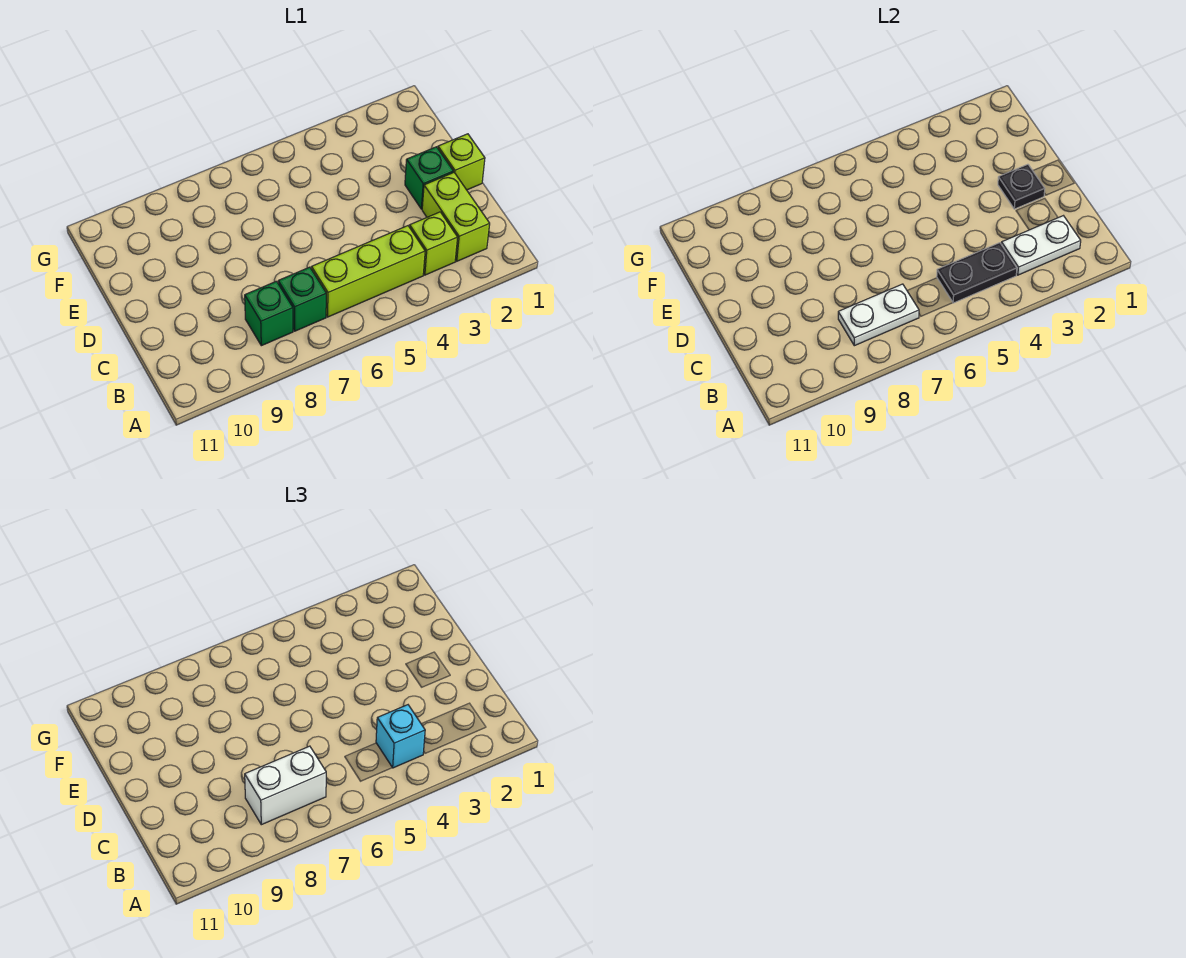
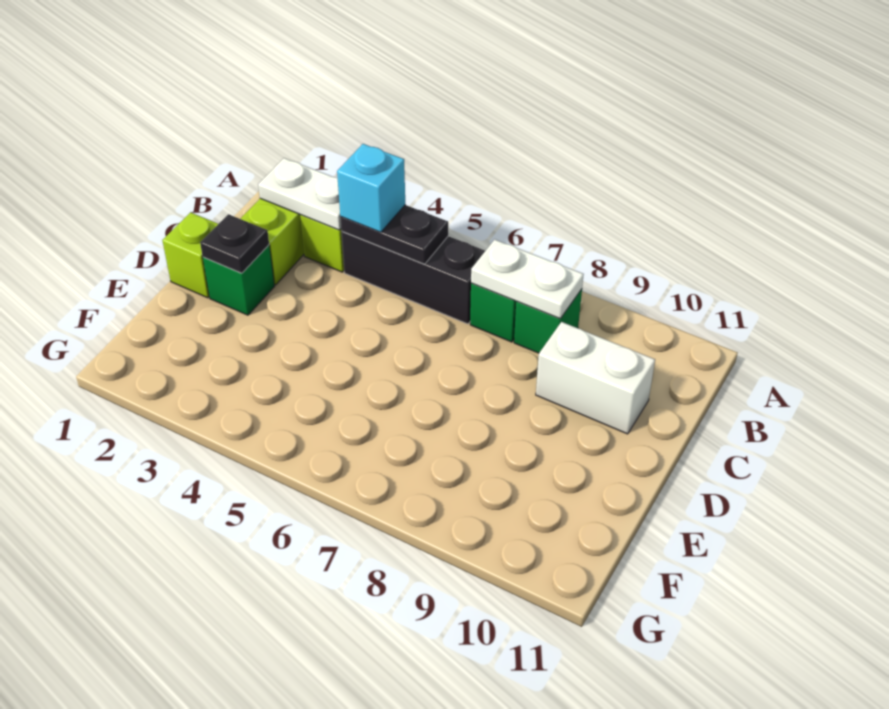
lime brick B4:B6 level 1 -> black brick B4:B6 level 1
white brick B7:B8 level 3 -> white brick C9:C10 level 1

